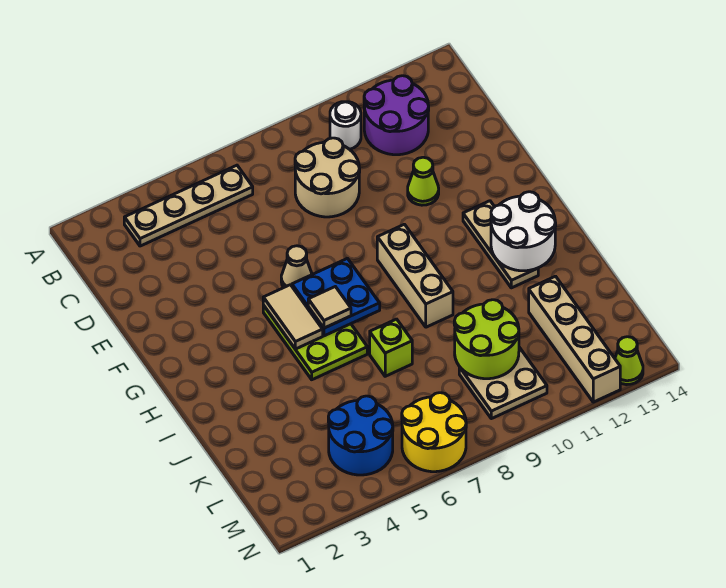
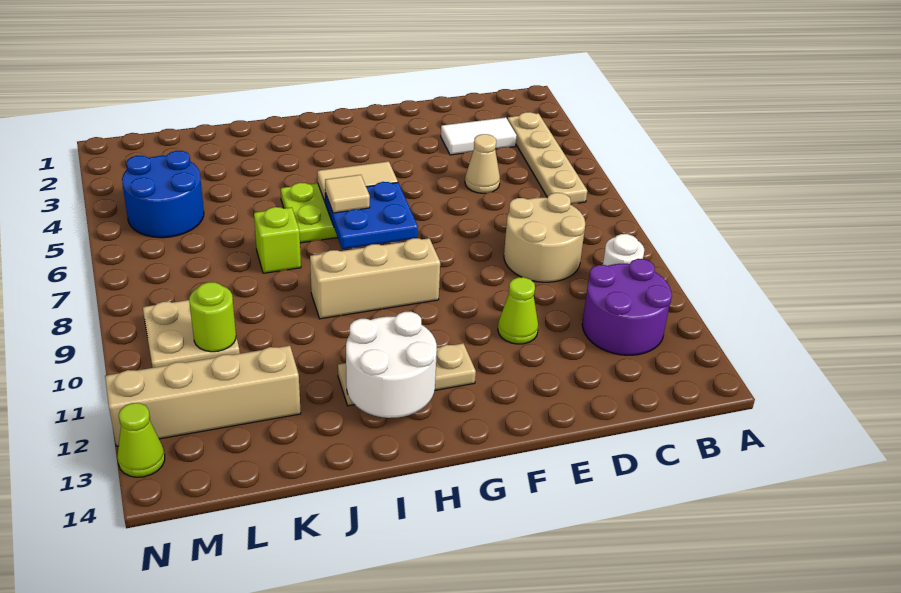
none -> white tile C3:D3 level 1
tan cone F6 level 1 -> tan cone D5 level 1
lime round brick K9:L10 level 2 -> lime round brick L10 level 2
yellow round brick M6:N7 level 1 -> none

